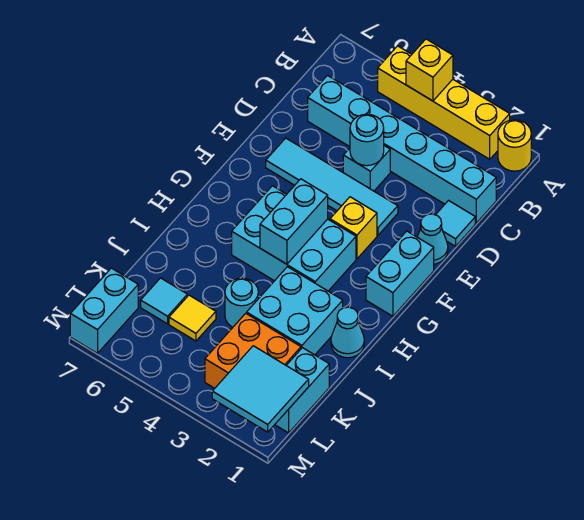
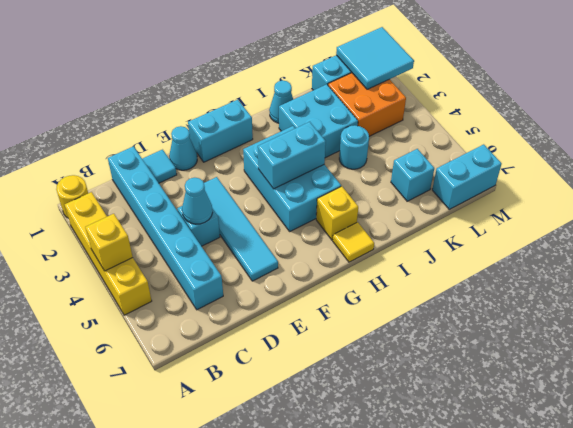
cyan round brick D4 level 2 -> cyan cone D4 level 2
yellow brick F3 level 1 -> yellow brick H6 level 1
yellow tile K5 level 1 -> yellow tile H7 level 1
cyan tile K6 level 1 -> cyan brick K6 level 1

